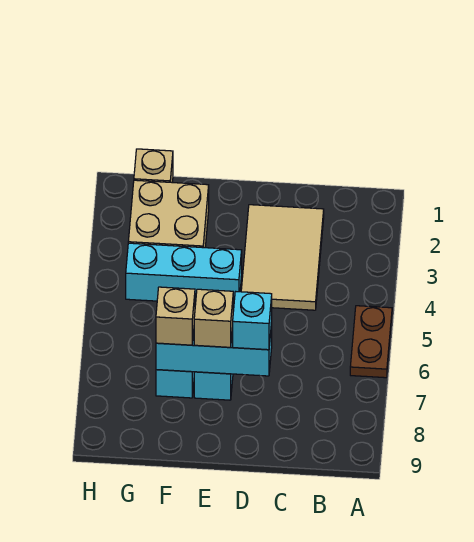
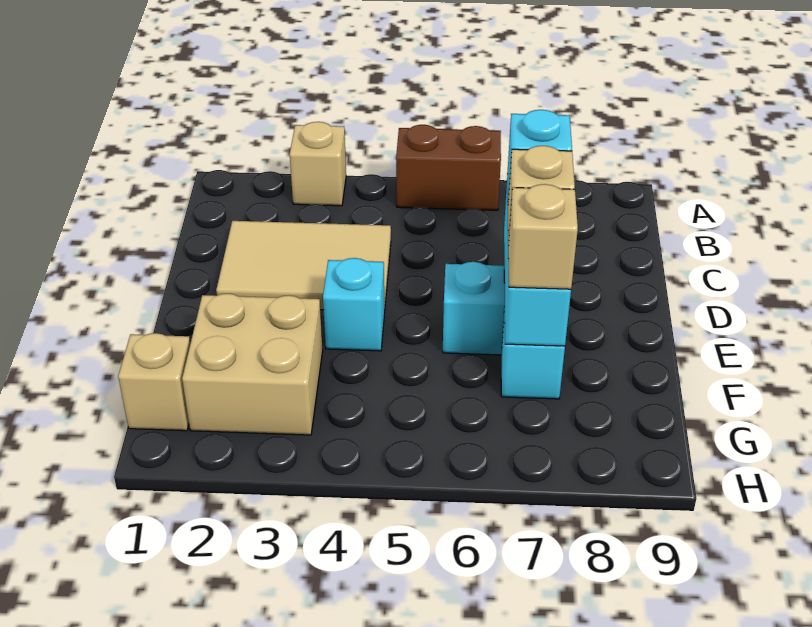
none -> tan brick A3 level 1
brown plate A5:A6 level 1 -> brown brick A5:A6 level 1
cyan brick E4:G4 level 1 -> cyan brick E4 level 1

